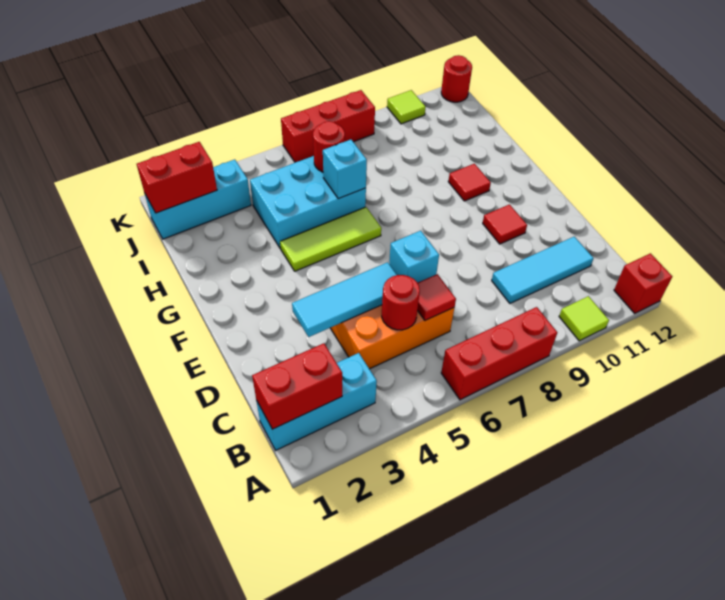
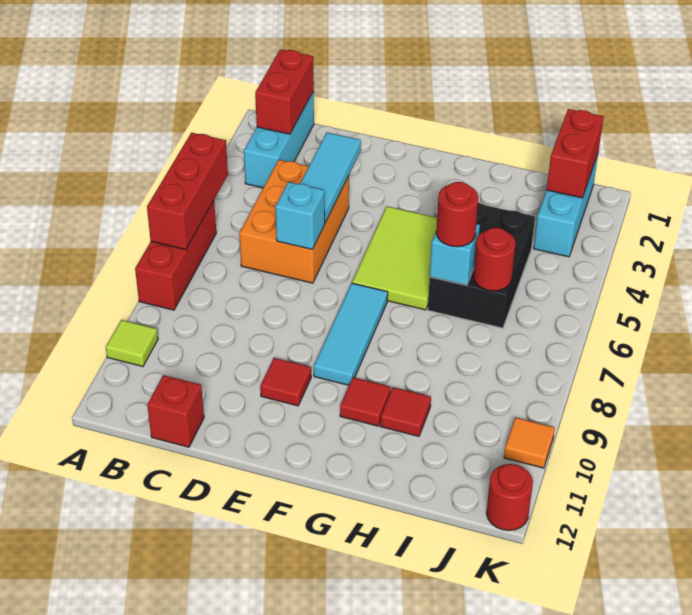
red brick A12 level 1 -> red brick C12 level 1
red round brick C5 level 2 -> red round brick H6 level 3
red tile C6 level 2 -> red tile H10 level 1
cyan tile C9:C11 level 1 -> cyan tile F7:F9 level 1
lime tile G4:G6 level 1 -> lime tile F4:G6 level 1
cyan brick H4:I6 level 1 -> black brick H4:I6 level 1
red brick K6:K8 level 1 -> red brick A5:A7 level 2
lime tile K10 level 1 -> orange tile K10 level 1

